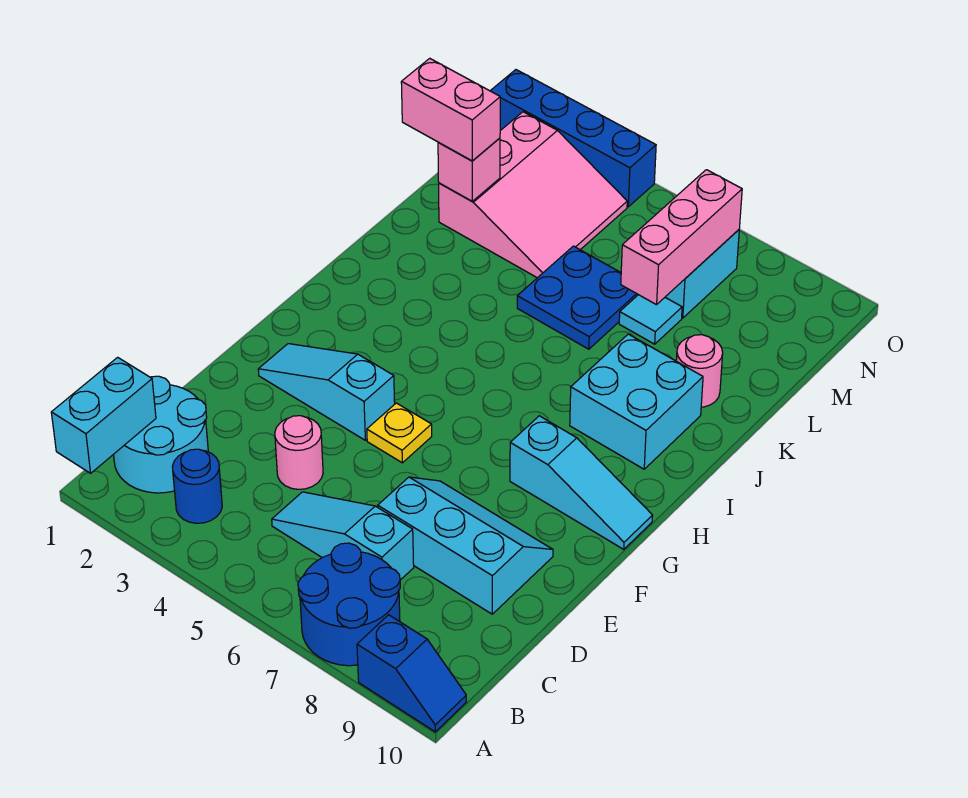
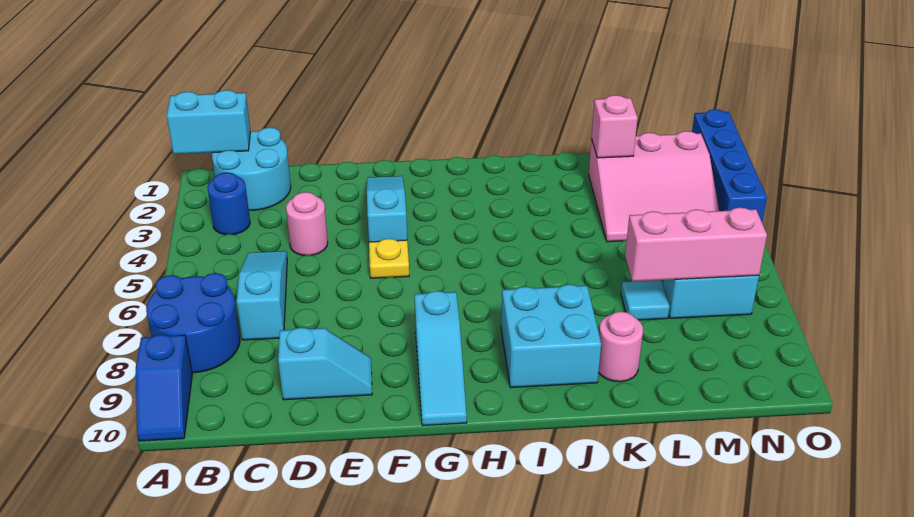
cyan slope D7:E9 level 1 top D -> cyan slope D9:E9 level 1 top D
blue plate K5:L6 level 1 -> none
pink brick L1:L2 level 3 -> none

